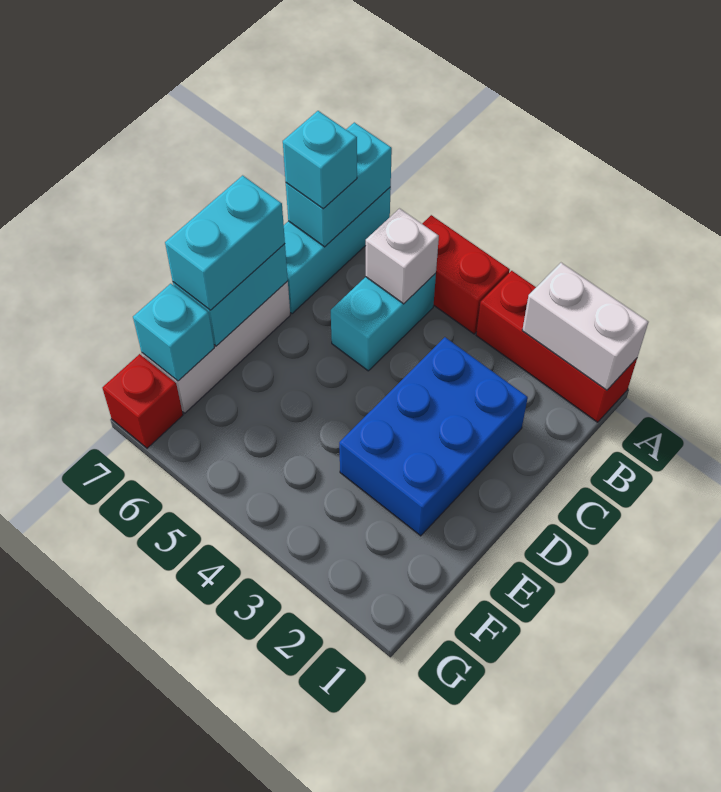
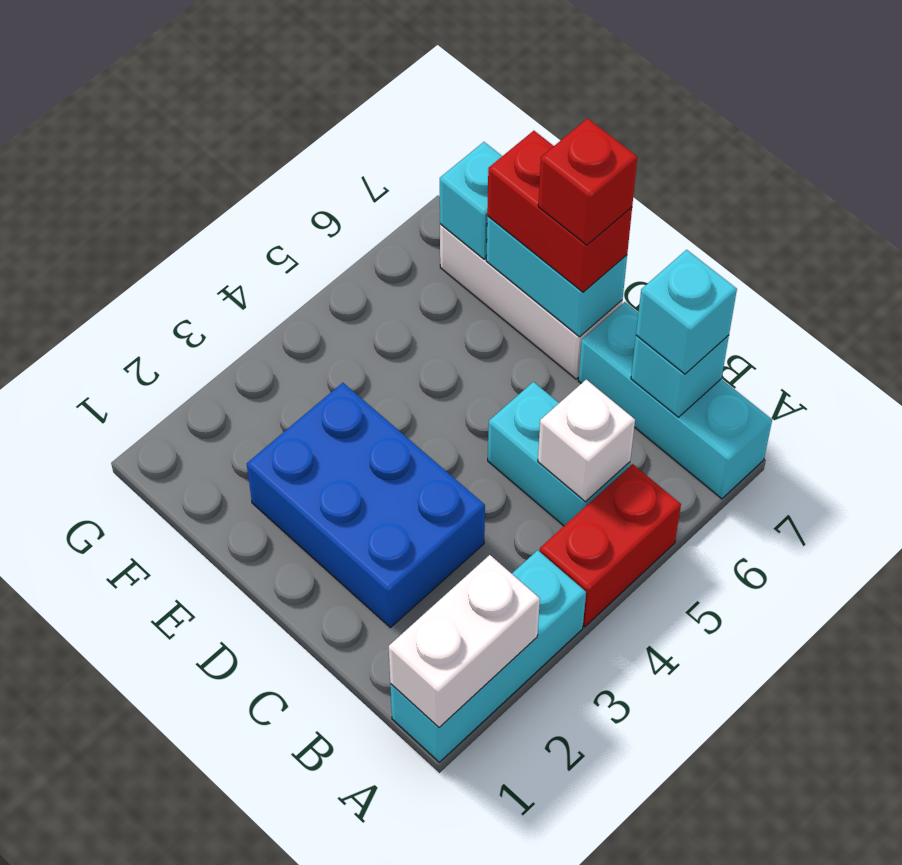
red brick A1:A3 level 1 -> cyan brick A1:A3 level 1
cyan brick A7:B7 level 2 -> cyan brick B7 level 2
cyan brick D7:E7 level 3 -> red brick D7:E7 level 3
red brick G7 level 1 -> red brick D7 level 4

